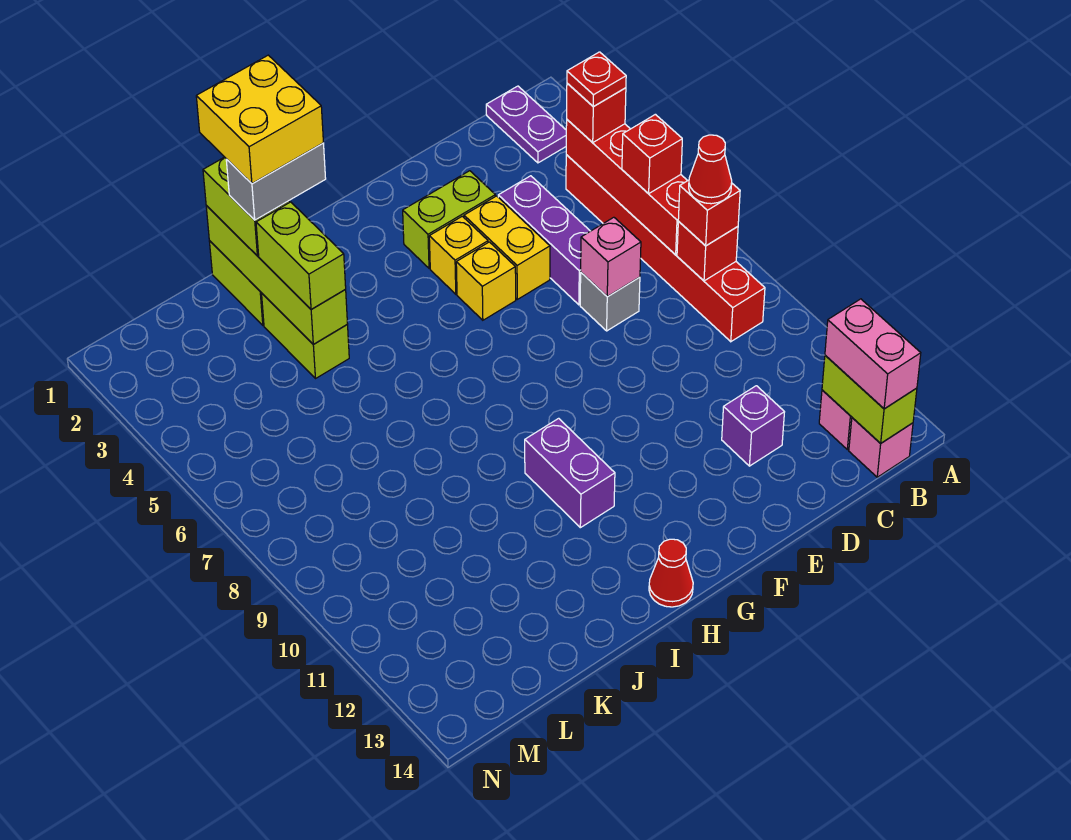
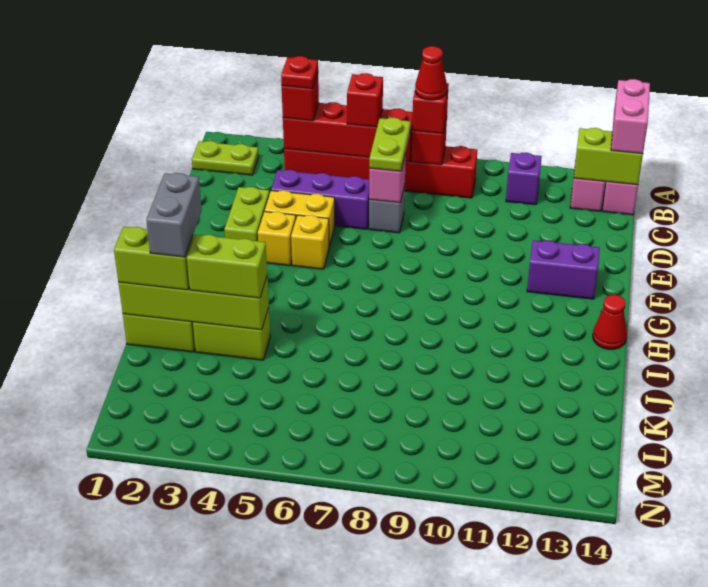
purple plate B1:B2 level 1 -> lime plate B1:B2 level 1
pink brick B13:B14 level 3 -> pink brick A14:B14 level 3
none -> lime plate C7:D7 level 3
purple brick D12 level 1 -> purple brick B11 level 1
purple brick H10:H11 level 1 -> purple brick F12:F13 level 1
yellow brick I1:J2 level 5 -> none

